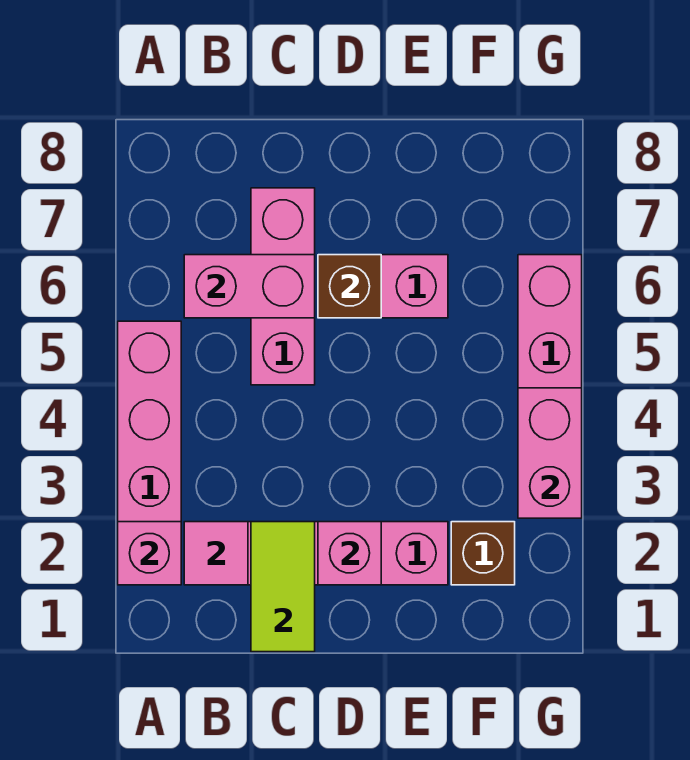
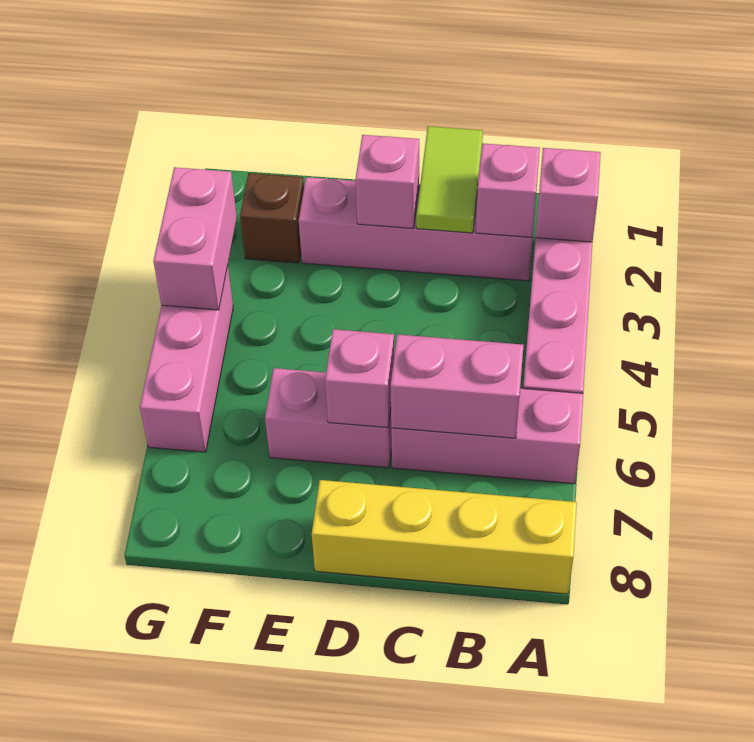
none -> yellow brick A8:D8 level 1
pink tile B2 level 2 -> pink brick B2 level 2
pink brick C5:C7 level 1 -> pink brick A6:C6 level 1
brown brick D6 level 2 -> pink brick D6 level 2

